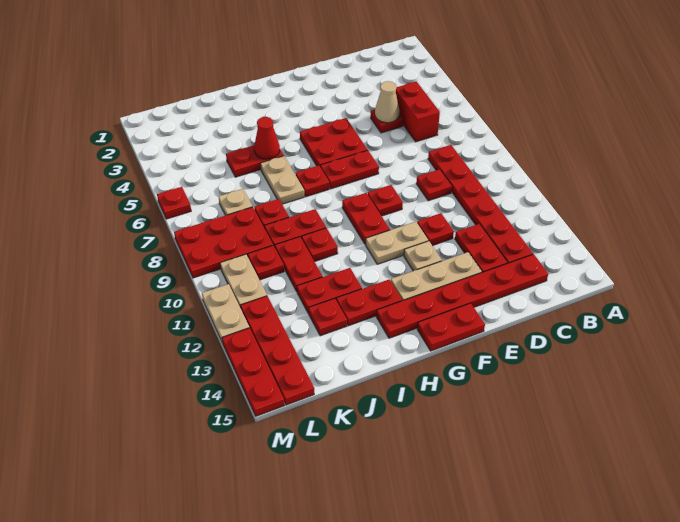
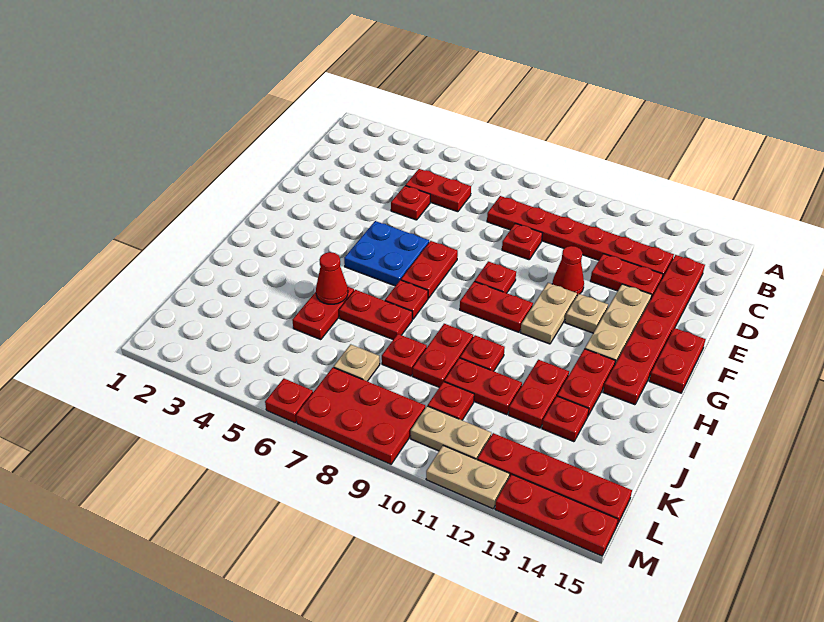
red brick C5:C6 level 1 -> red plate C5:C6 level 1
tan cone D5 level 2 -> none
red plate E11 level 1 -> red cone E11 level 1
red plate F5:G6 level 1 -> blue plate F5:G6 level 1
tan plate I6:I7 level 1 -> red plate I6:I7 level 1
red plate K8:M9 level 1 -> red plate L7:M9 level 1

